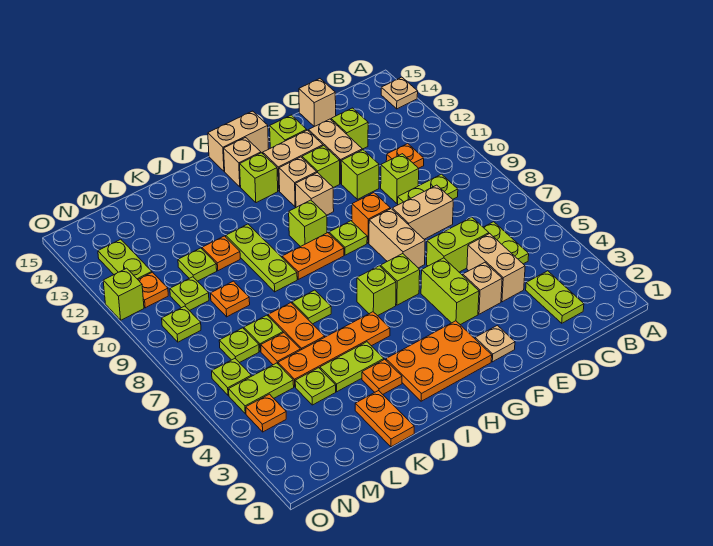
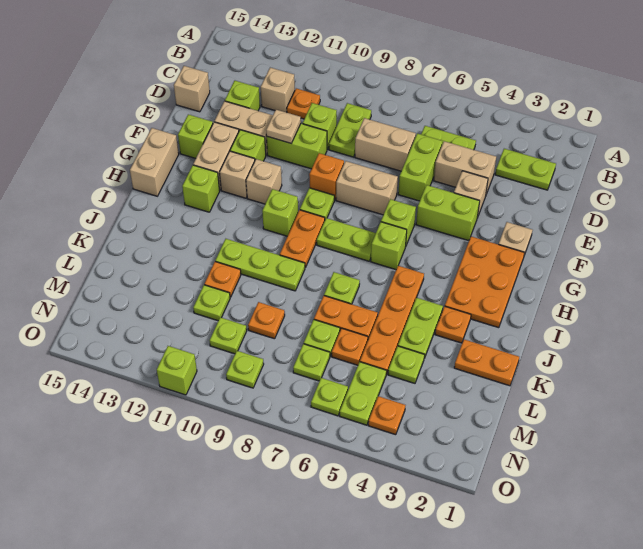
tan plate A14 level 1 -> tan plate E11 level 2
tan brick D8:E8 level 1 -> tan brick D7:D8 level 1
lime brick E11 level 1 -> lime brick E10:E11 level 1
tan brick H14 level 1 -> tan brick C12 level 1
orange plate N11 level 1 -> none
lime plate N12:N13 level 1 -> lime plate H7:H8 level 1

